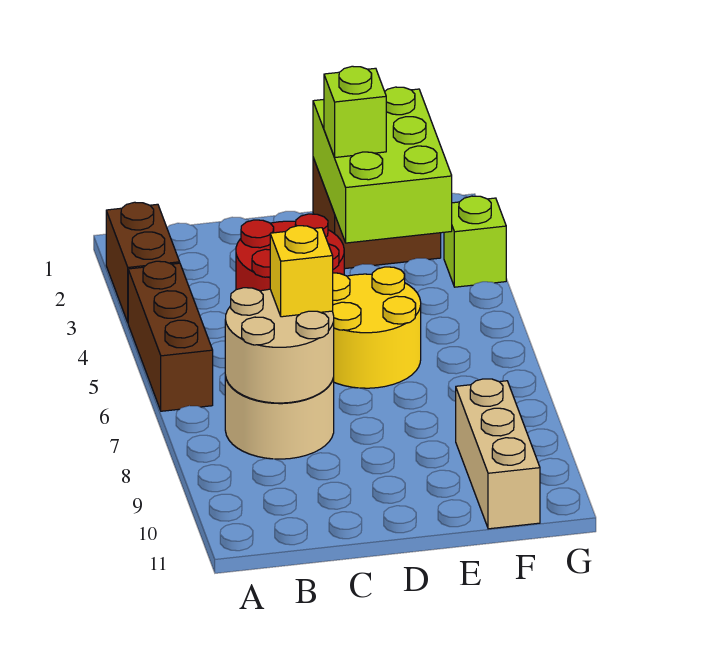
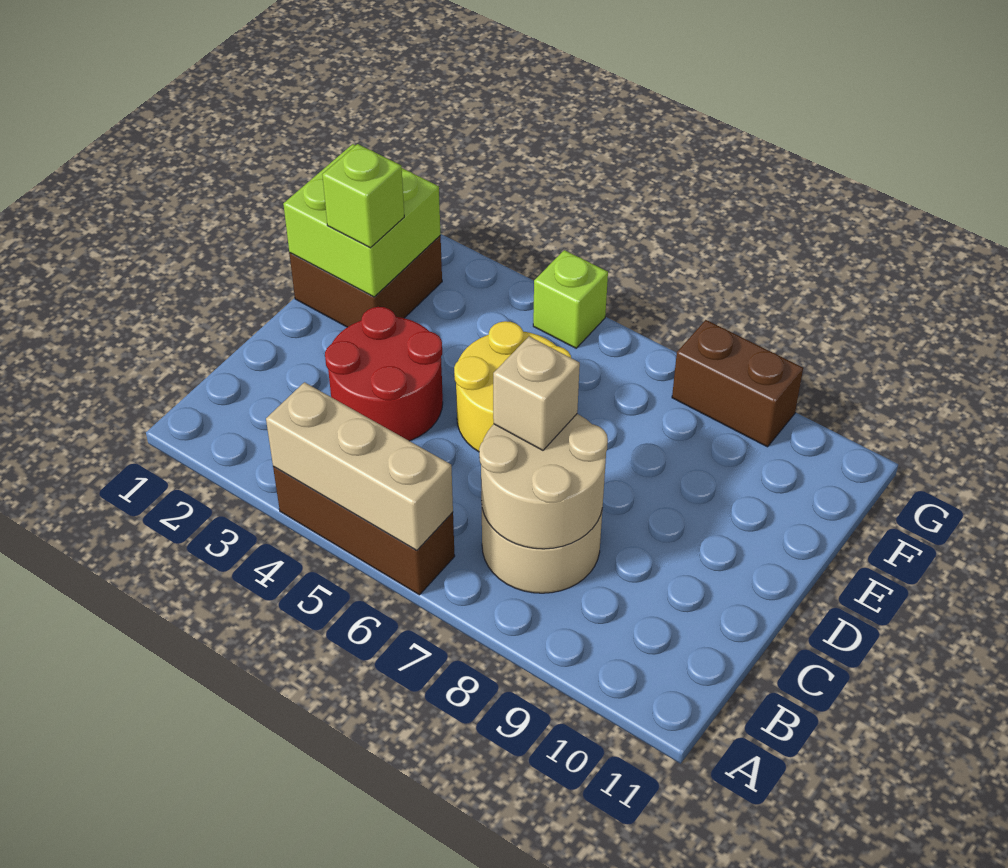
brown brick A2:A3 level 1 -> brown brick G8:G9 level 1
yellow brick C7 level 3 -> tan brick C7 level 3
lime brick E1:F3 level 2 -> lime brick E1:F2 level 2
tan brick F9:F11 level 1 -> tan brick A4:A6 level 2
lime brick G3 level 1 -> lime brick G5 level 1

